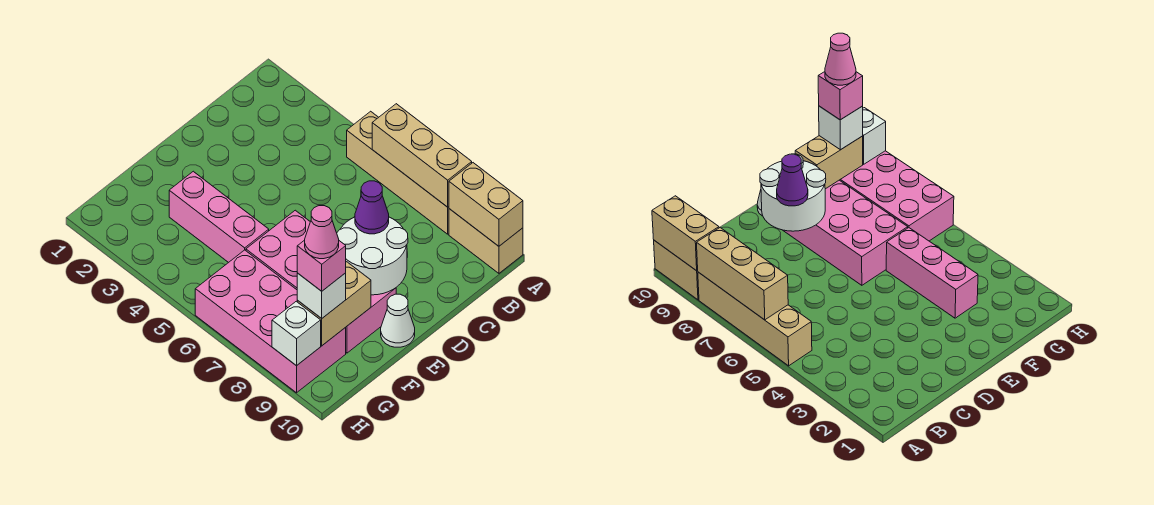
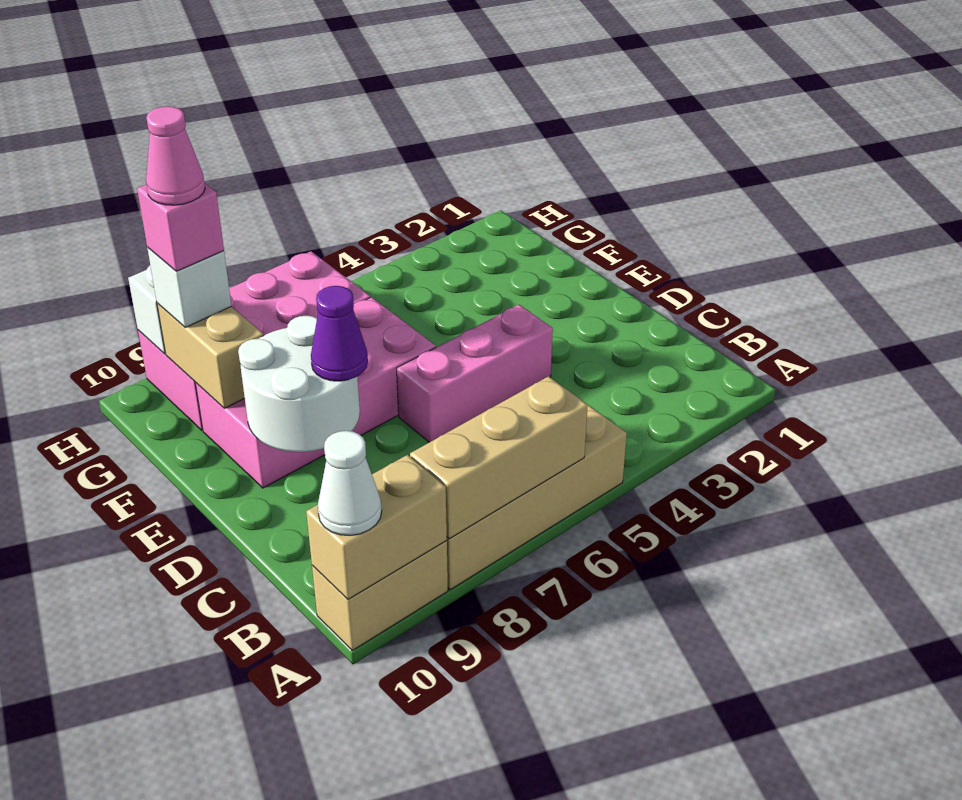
white cone E10 level 1 -> white cone A10 level 3
pink brick F3:F5 level 1 -> pink brick D4:D6 level 1

